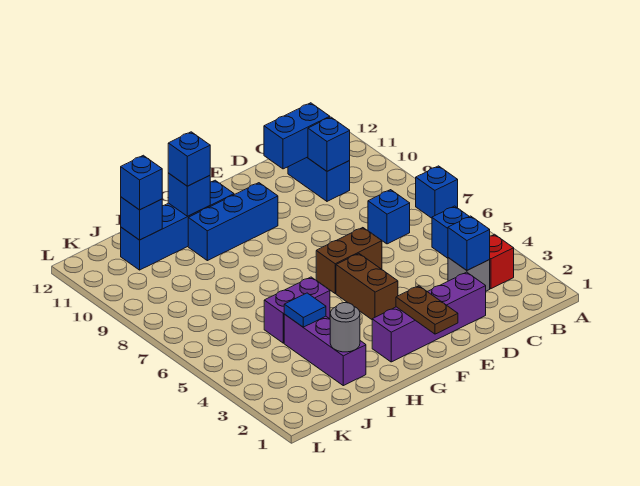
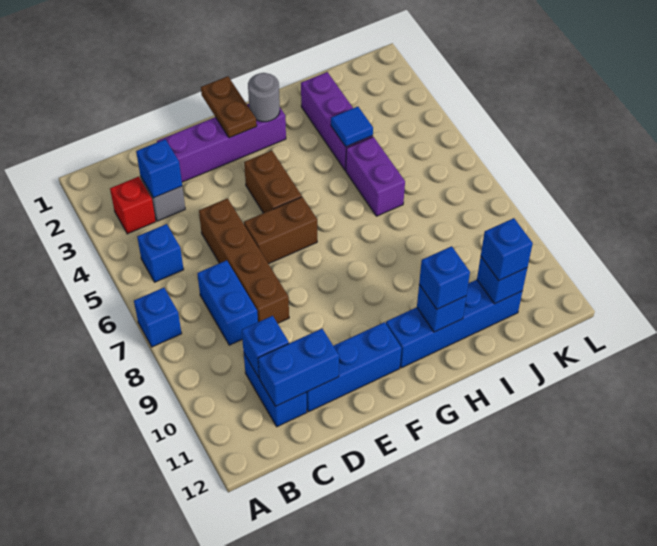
blue brick C7 level 1 -> blue brick C7:C8 level 1
none -> brown brick D5:D8 level 1
blue brick F10:H10 level 1 -> blue brick D11:F11 level 1
purple brick H5:I5 level 1 -> purple brick I5:I6 level 1
grey round brick I2 level 2 -> grey round brick G2 level 2

